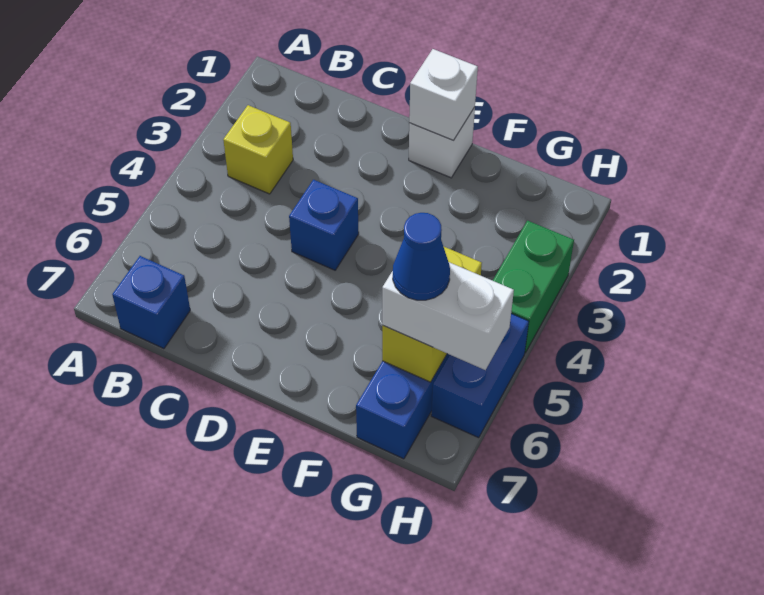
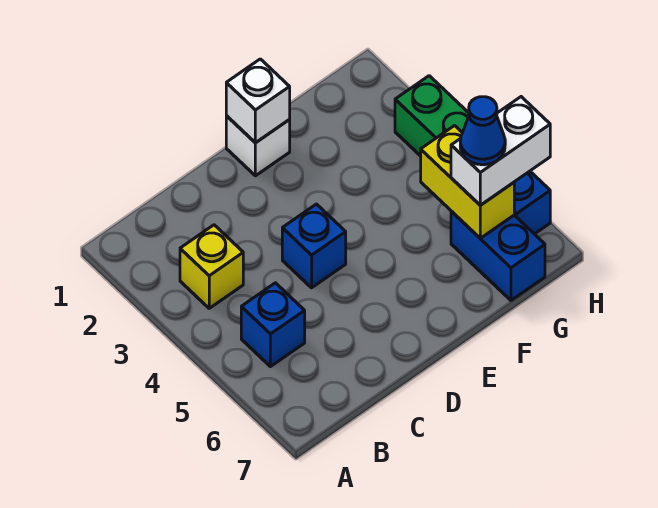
blue brick B7 level 1 -> blue brick B5 level 1

